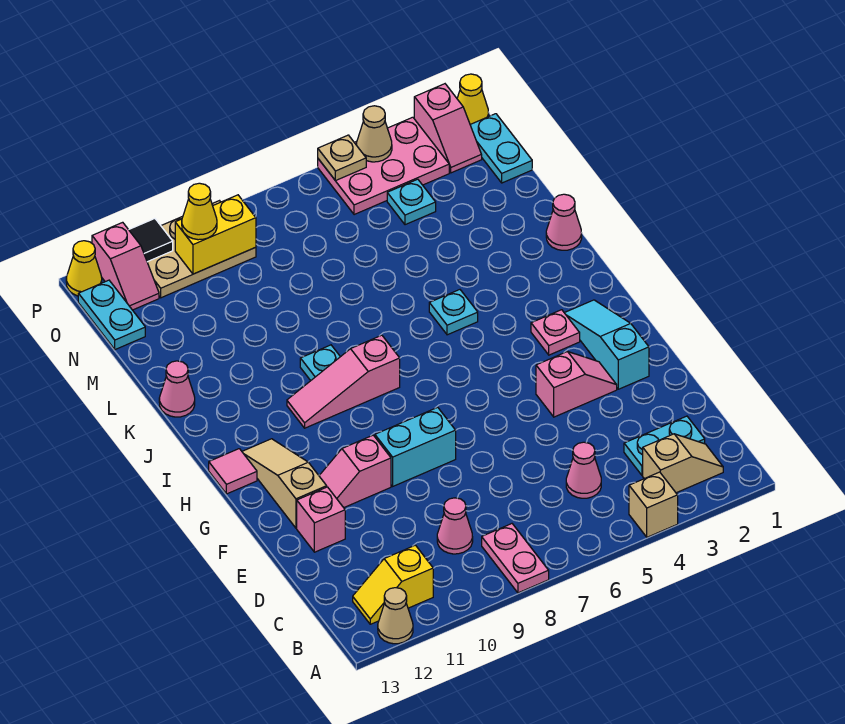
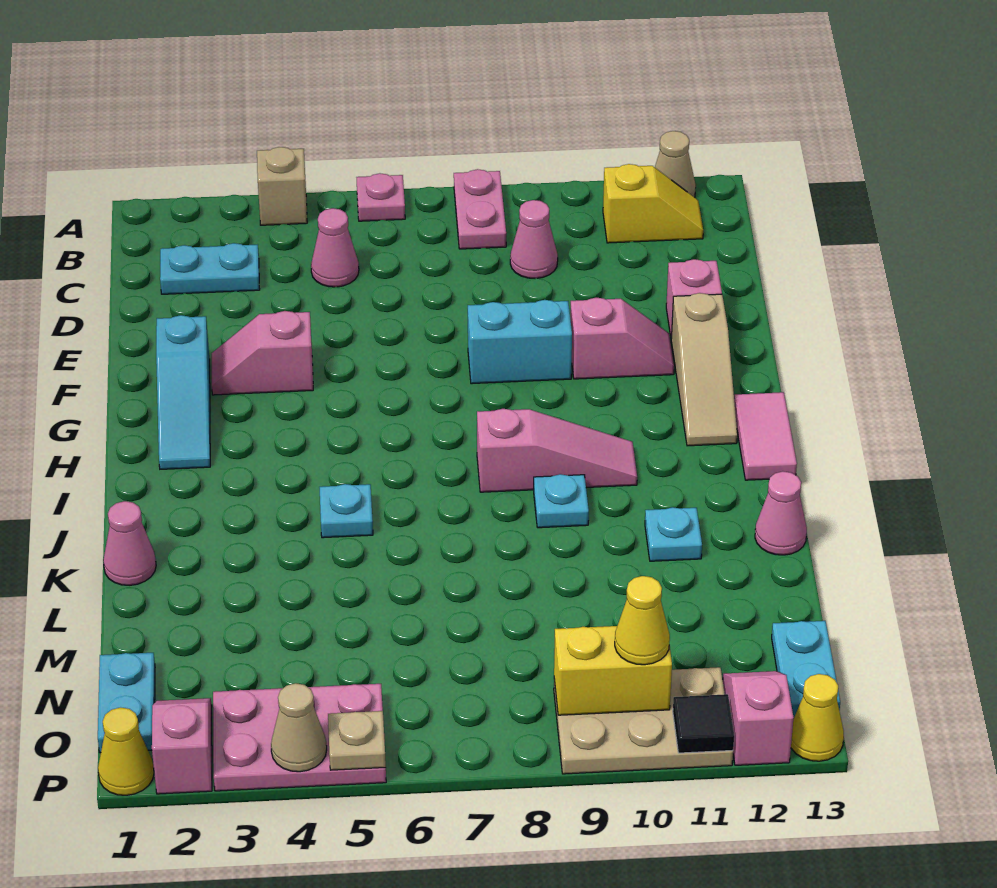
tan slope B2:B3 level 1 top 3 -> none
pink plate H3 level 1 -> pink plate A6 level 1
pink tile H13 level 1 -> pink tile H13:I13 level 1
cyan plate N4 level 1 -> cyan plate K11 level 1

